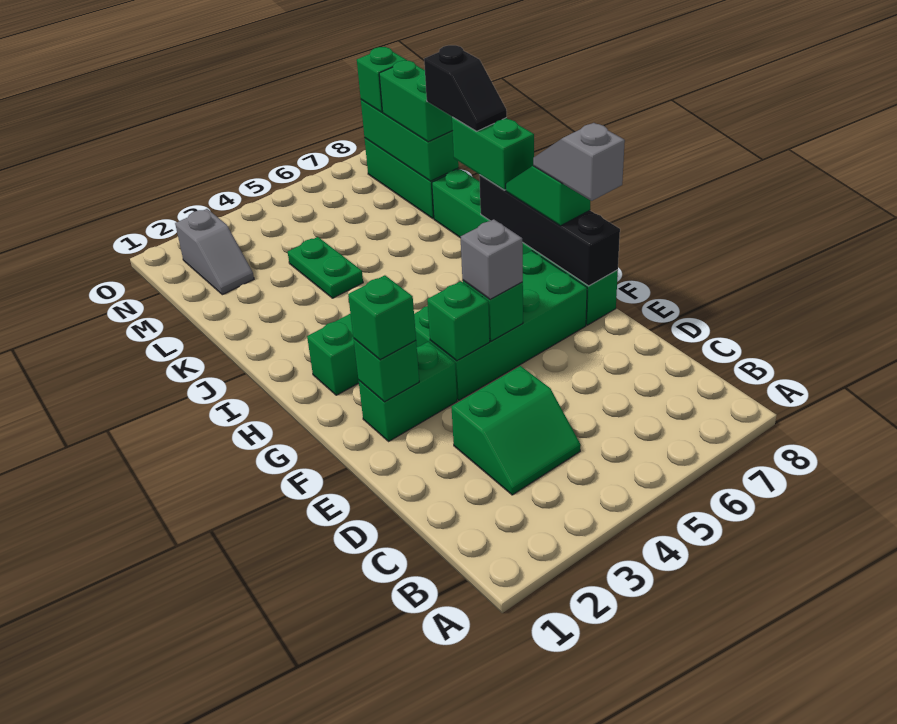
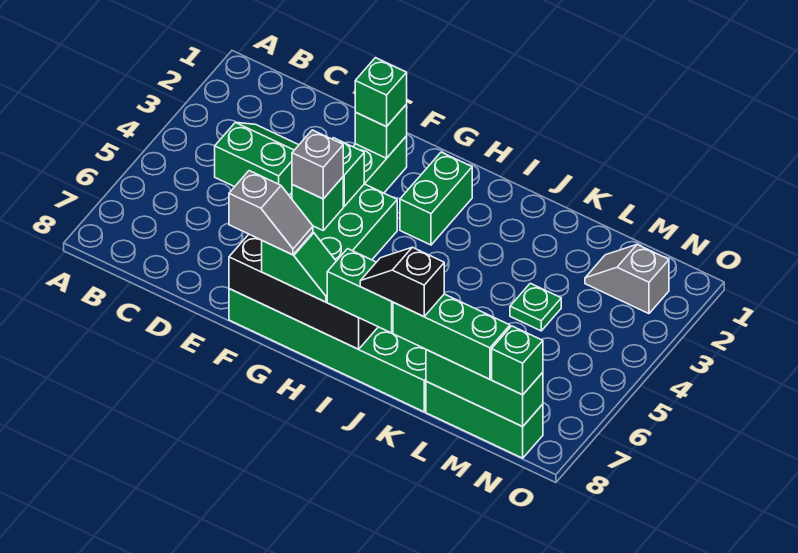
green slope C3:D4 level 1 top D -> green slope C3:D4 level 1 top 4
green plate K4:L4 level 1 -> green plate L4 level 1
green brick L8:M8 level 3 -> green brick K8:M8 level 3

